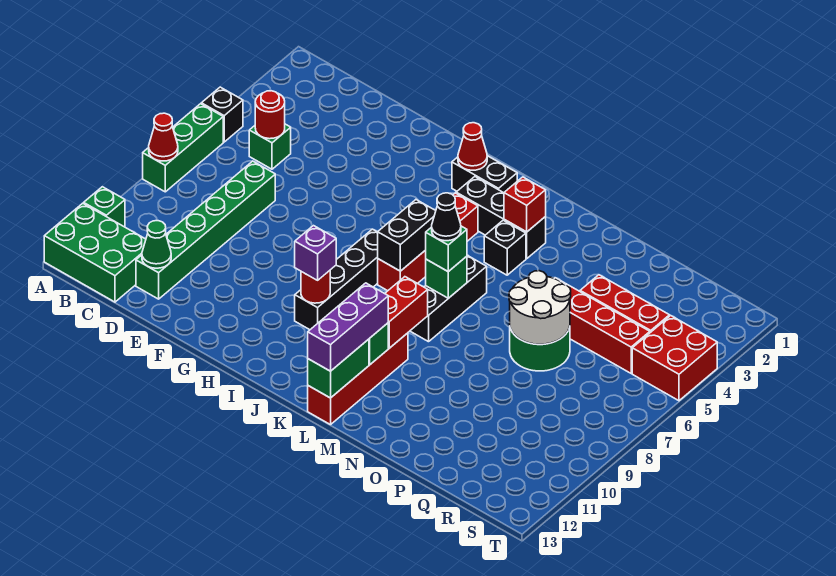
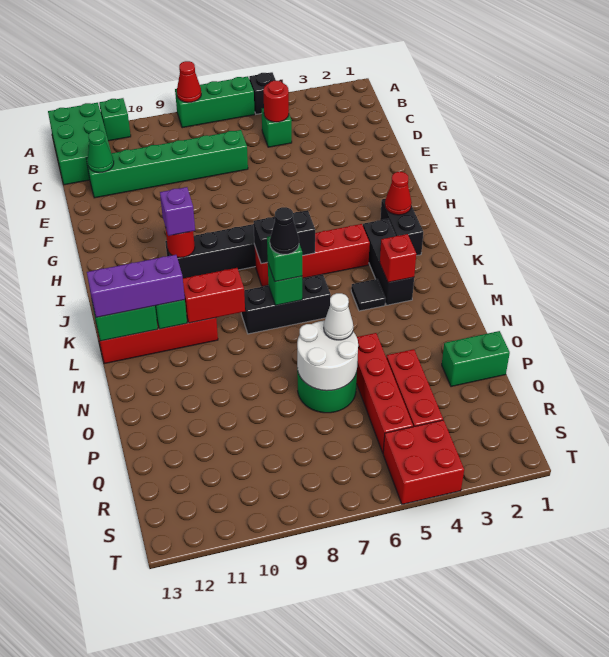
black brick L4 level 1 -> black tile L4 level 1
none -> white cone O6 level 3
none -> green brick P1:P2 level 1

